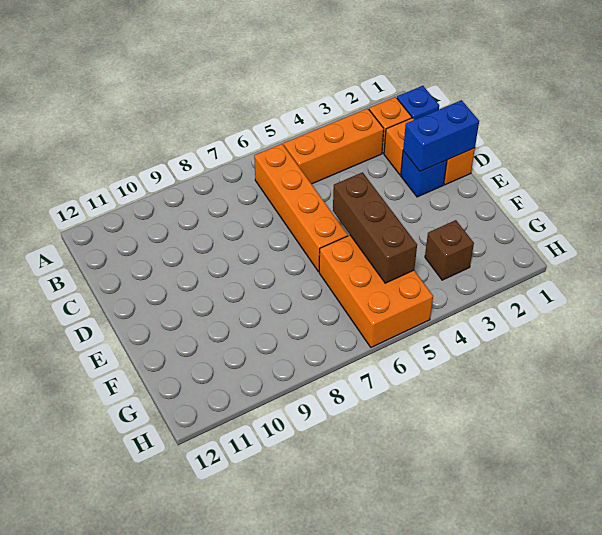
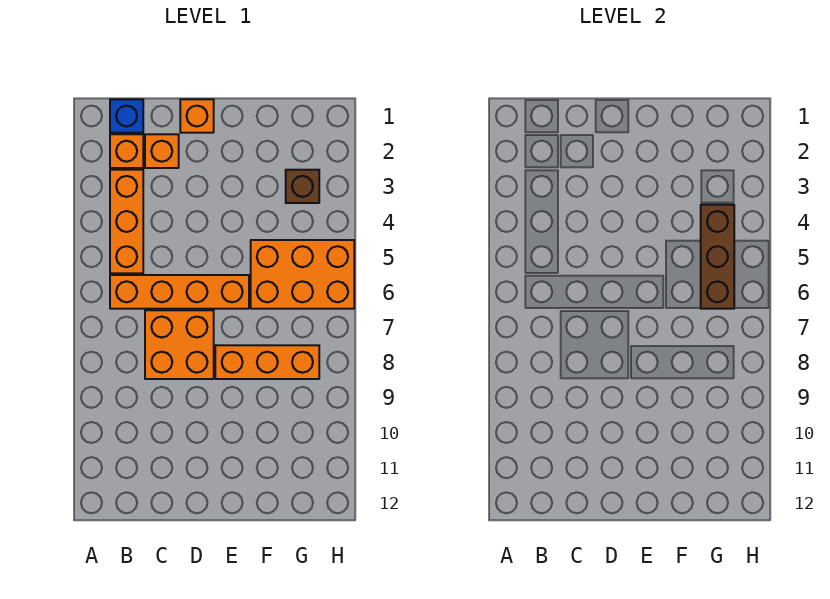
none -> orange brick C7:D8 level 1
blue brick D1:D2 level 2 -> none
blue brick D2 level 1 -> none
brown brick E5:G5 level 2 -> brown brick G4:G6 level 2
none -> orange brick E8:G8 level 1

